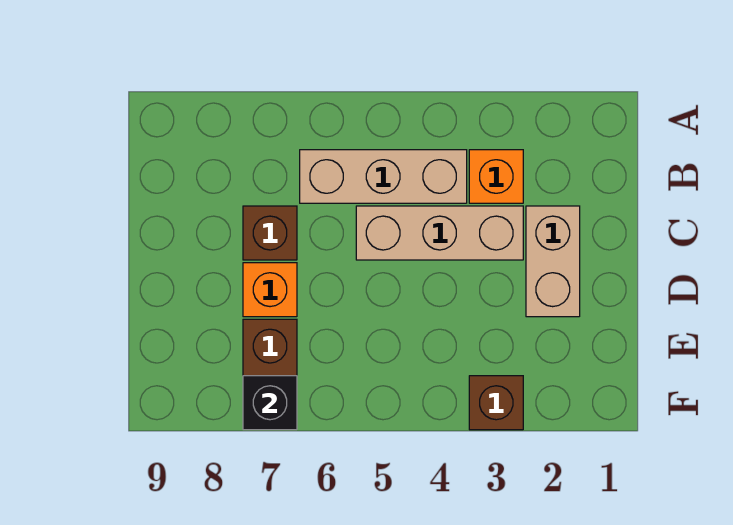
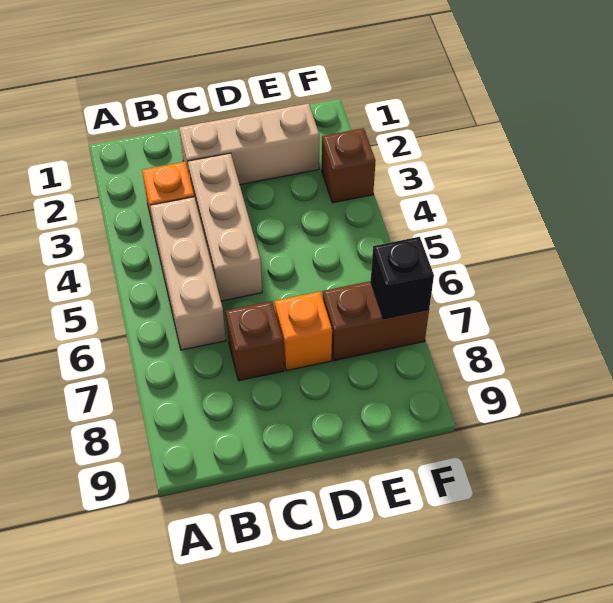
tan brick C2:D2 level 1 -> tan brick C2:E2 level 1

